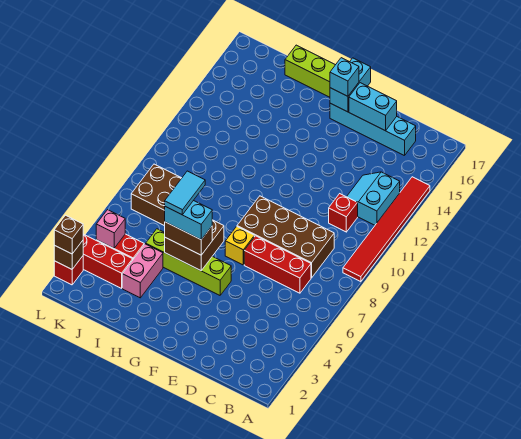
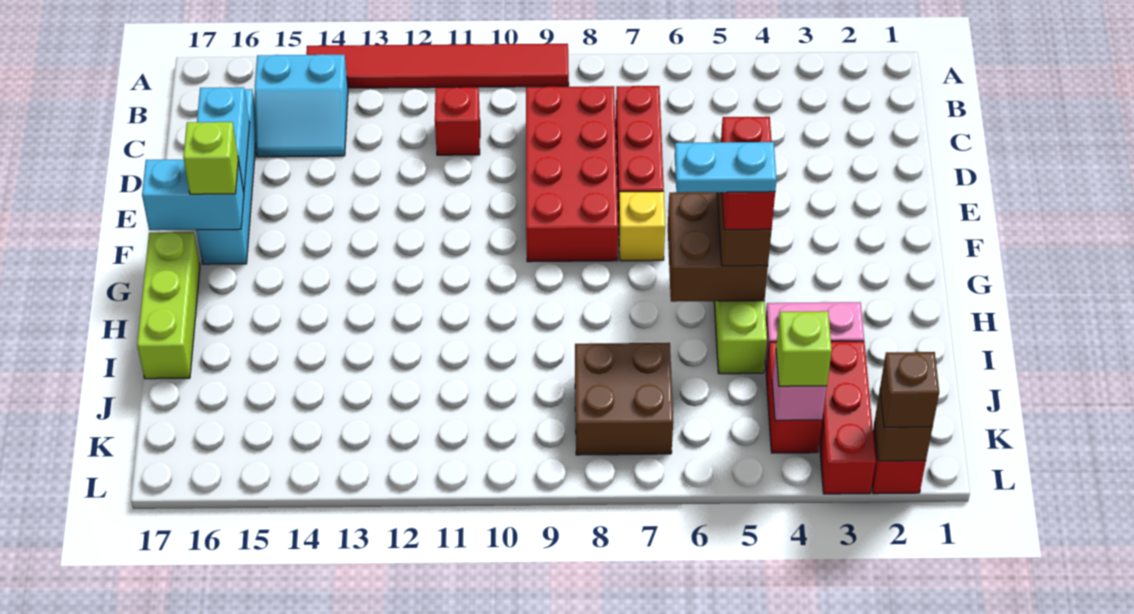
cyan slope B12:C13 level 1 top B -> cyan slope B14:C15 level 1 top B
brown brick C8:F9 level 1 -> red brick C8:F9 level 1
cyan brick F16 level 3 -> lime brick F16 level 3
cyan brick G5:H5 level 4 -> red brick G5:H5 level 4
cyan tile H5:H6 level 5 -> cyan plate H5:H6 level 5
none -> lime brick K4 level 3

